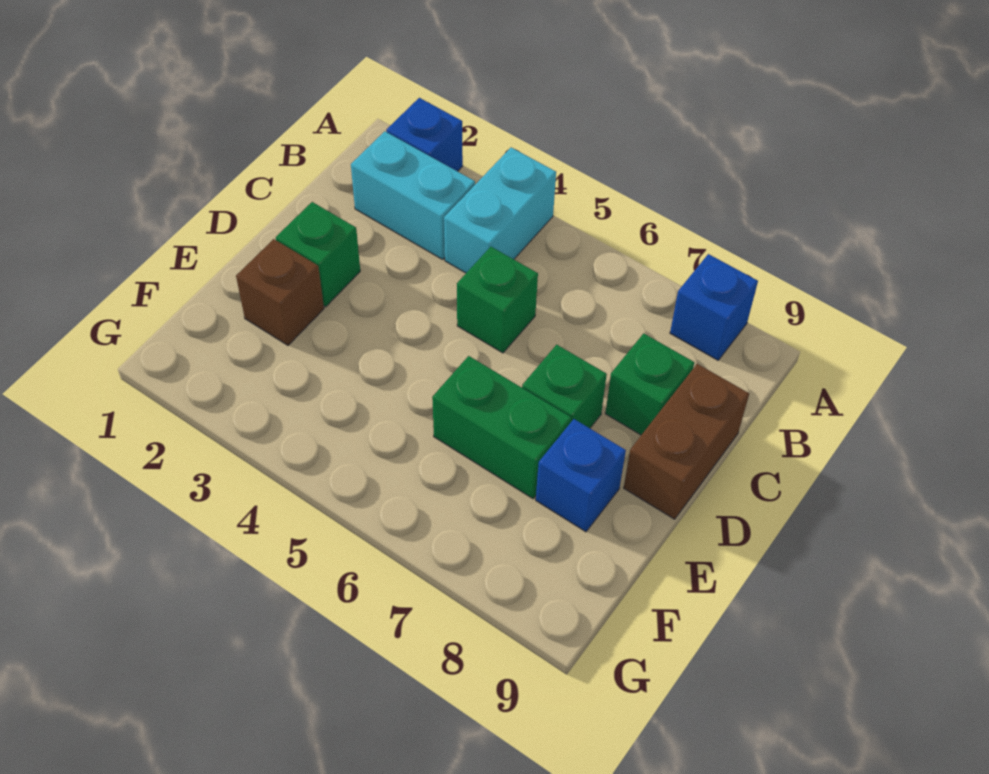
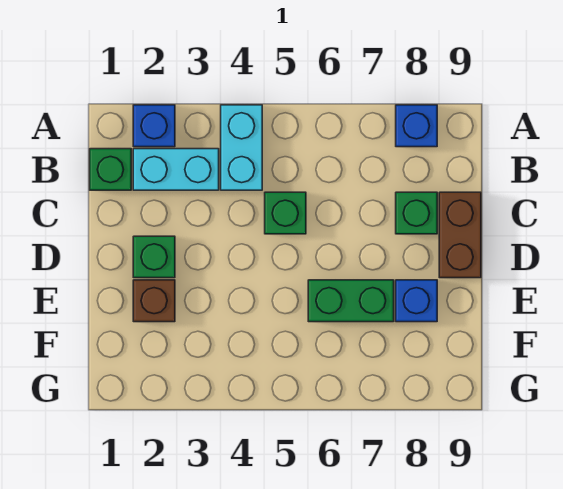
green brick D7 level 1 -> green brick B1 level 1

